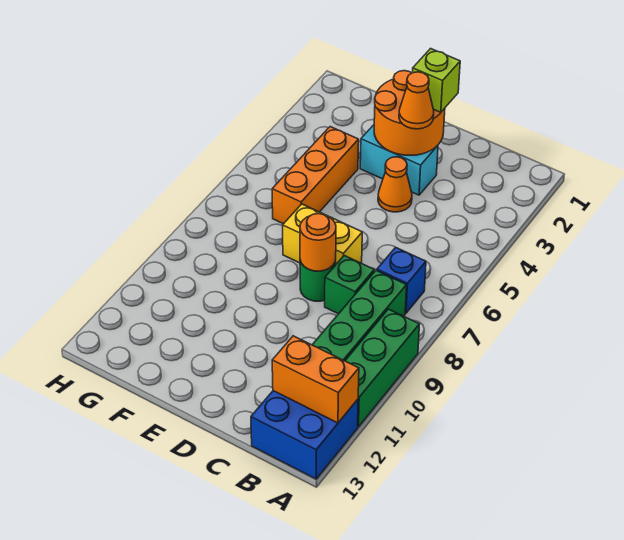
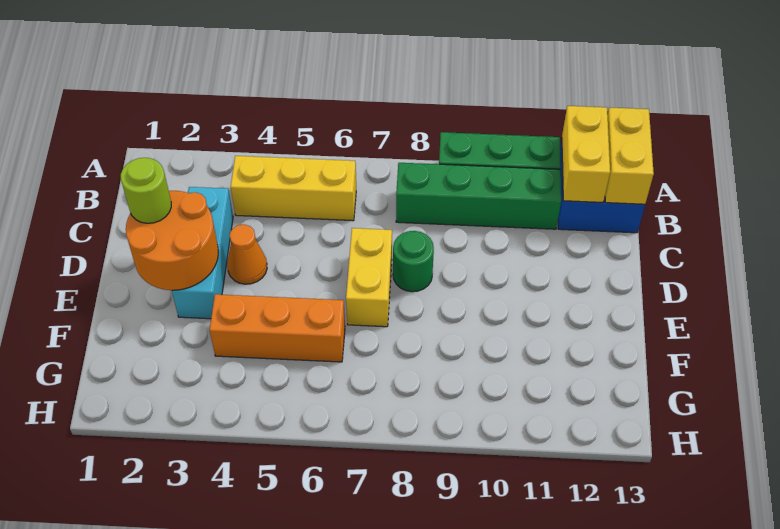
orange brick A12:B12 level 2 -> yellow brick A12:B12 level 2
none -> yellow brick A13:B13 level 2
none -> yellow brick B4:B6 level 1
blue brick B7 level 1 -> none
green brick C8 level 1 -> none
lime brick D2 level 3 -> lime round brick D2 level 3
cyan brick D3:E3 level 1 -> cyan brick C3:E3 level 1
orange cone D3 level 3 -> none
orange round brick D8 level 2 -> none

